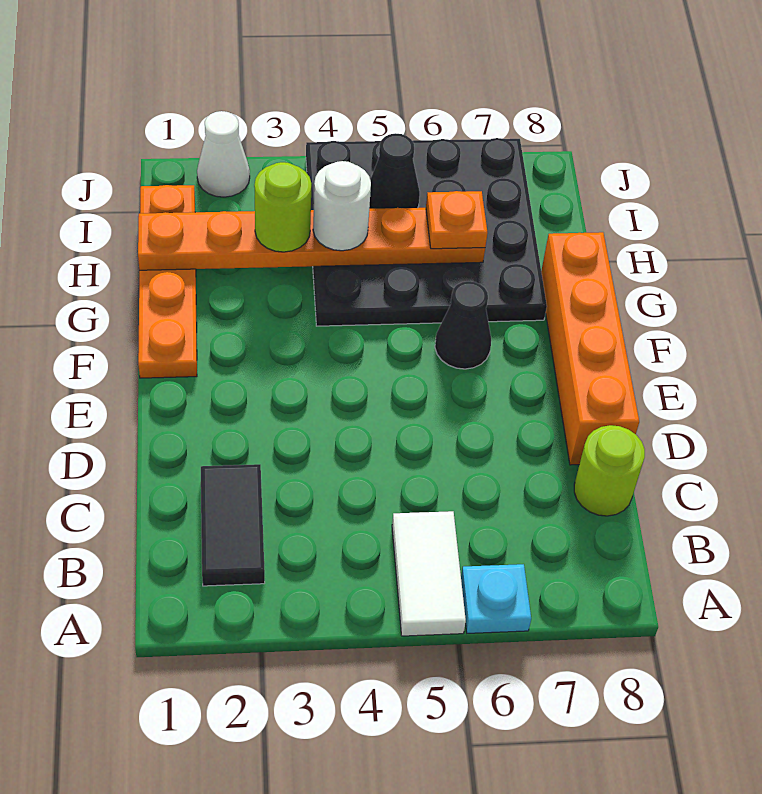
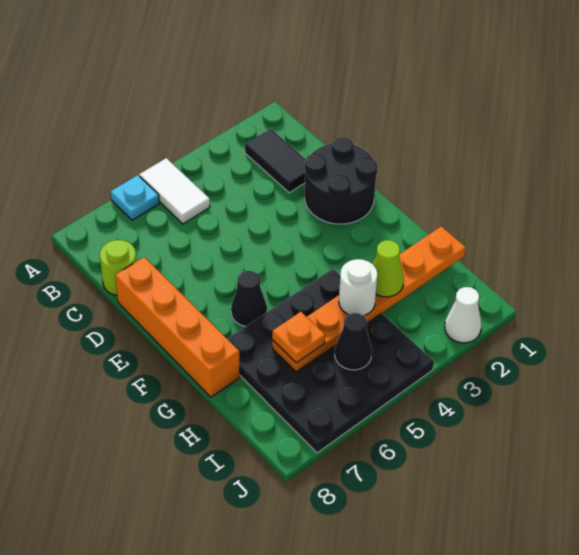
none -> black round brick D1:E2 level 1
orange plate F1:I1 level 1 -> none
lime round brick H3 level 3 -> lime cone H3 level 3

